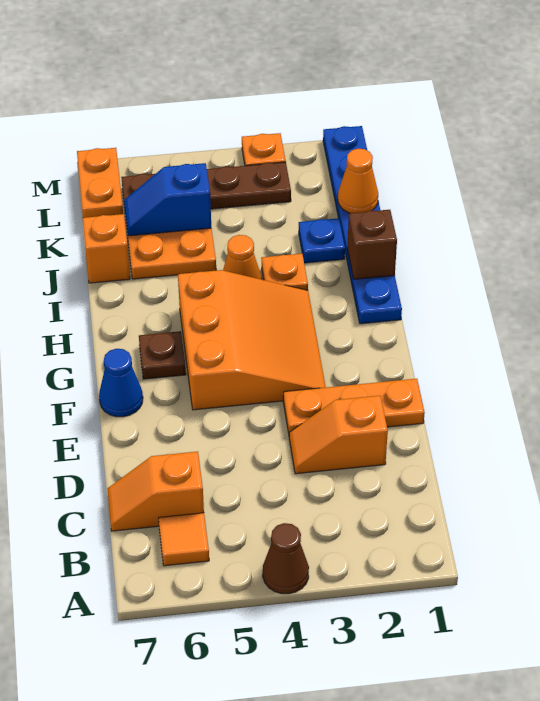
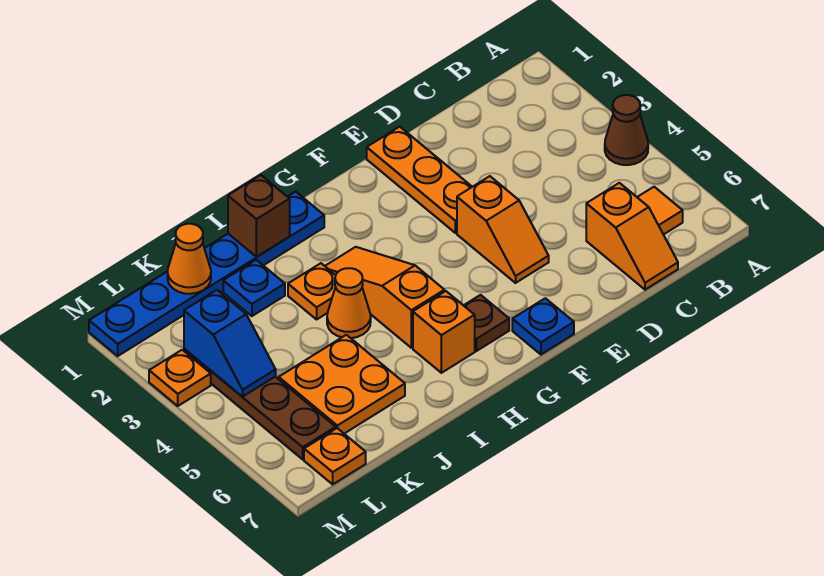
orange slope D2:D3 level 1 top 2 -> orange slope E4:E5 level 1 top 4
orange slope F3:H5 level 1 top 5 -> orange slope H3:H5 level 1 top 5
blue cone F7 level 1 -> blue plate F7 level 1
orange brick J7 level 1 -> orange brick H6 level 1
blue slope K5:K6 level 2 top 5 -> blue slope L3:L4 level 2 top 3
orange plate L7:M7 level 1 -> orange plate L7 level 1

